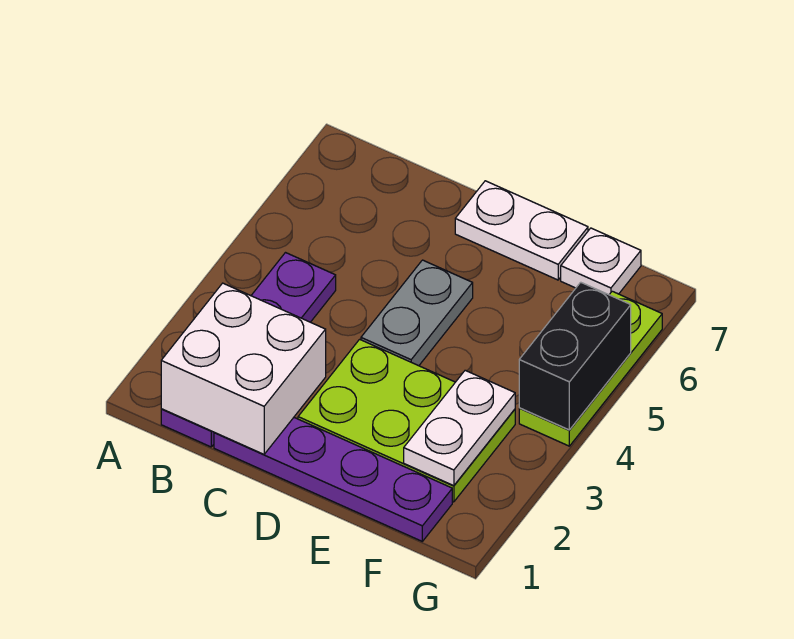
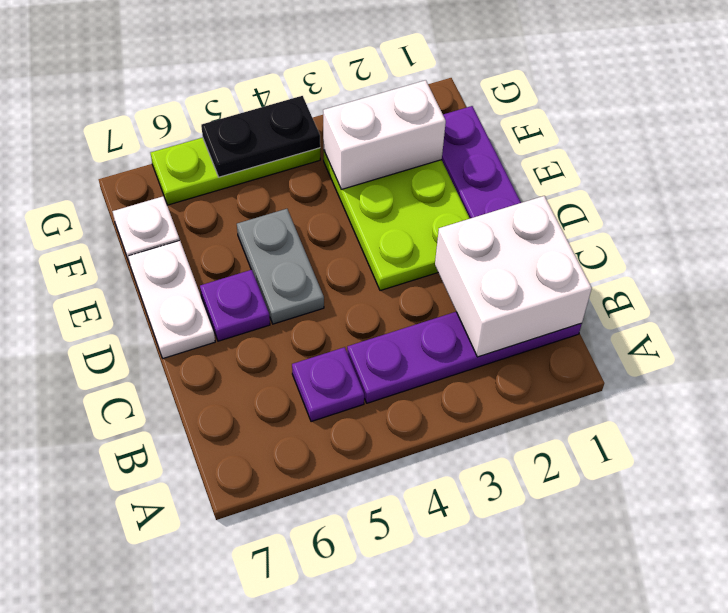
none -> purple plate B5 level 1
grey plate D4:D5 level 1 -> grey plate D5:E5 level 1
none -> purple plate D6 level 1
white plate F2:F3 level 2 -> white brick F2:F3 level 2
black brick G4:G5 level 2 -> black plate G4:G5 level 2

